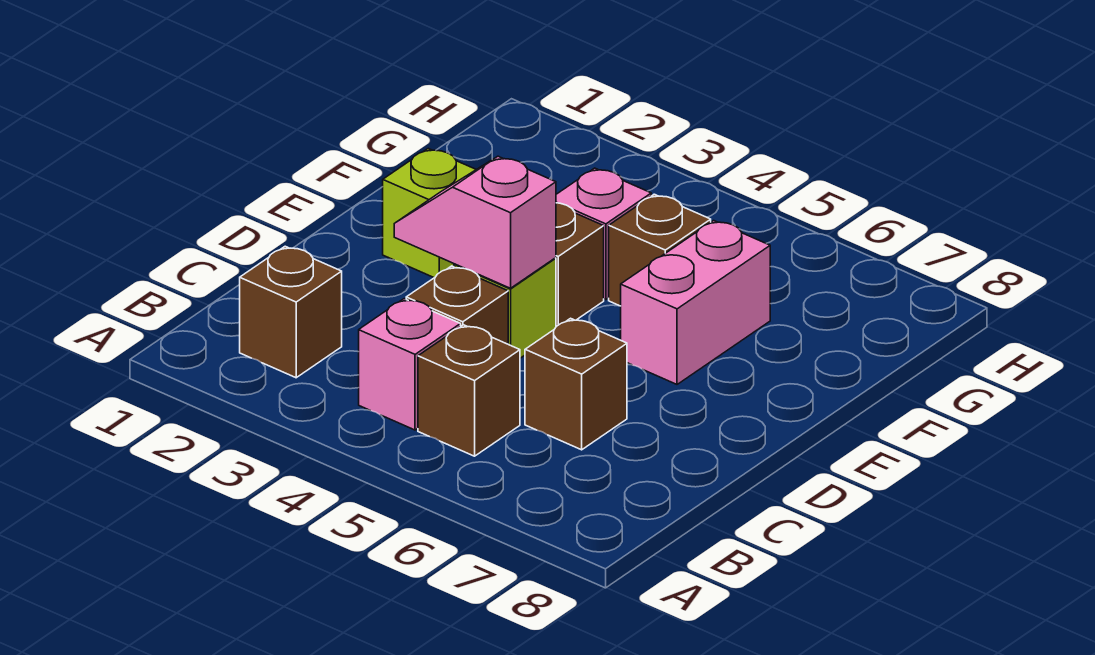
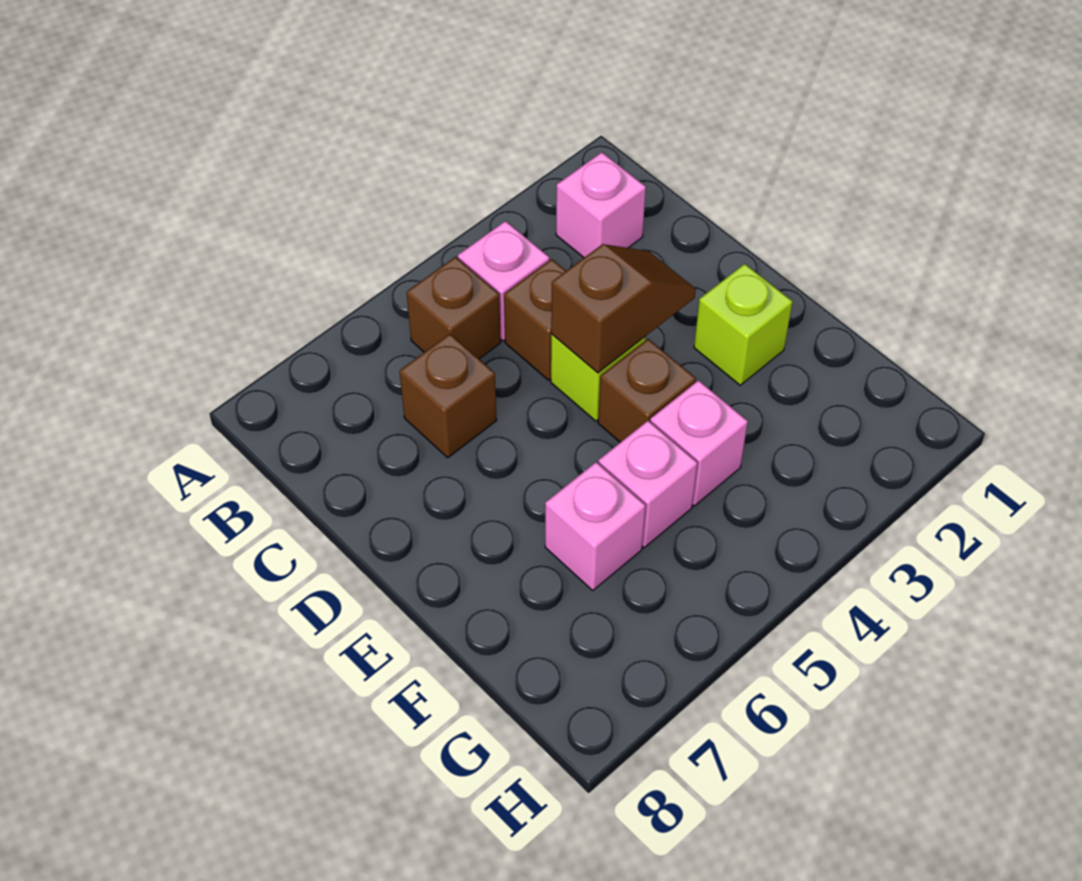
brown brick B2 level 1 -> pink brick B2 level 1
pink slope D3:D4 level 2 top 4 -> brown slope D3:D4 level 2 top 4
pink brick E6:F6 level 1 -> pink brick F6 level 1
brown brick F5 level 1 -> pink brick F5 level 1

